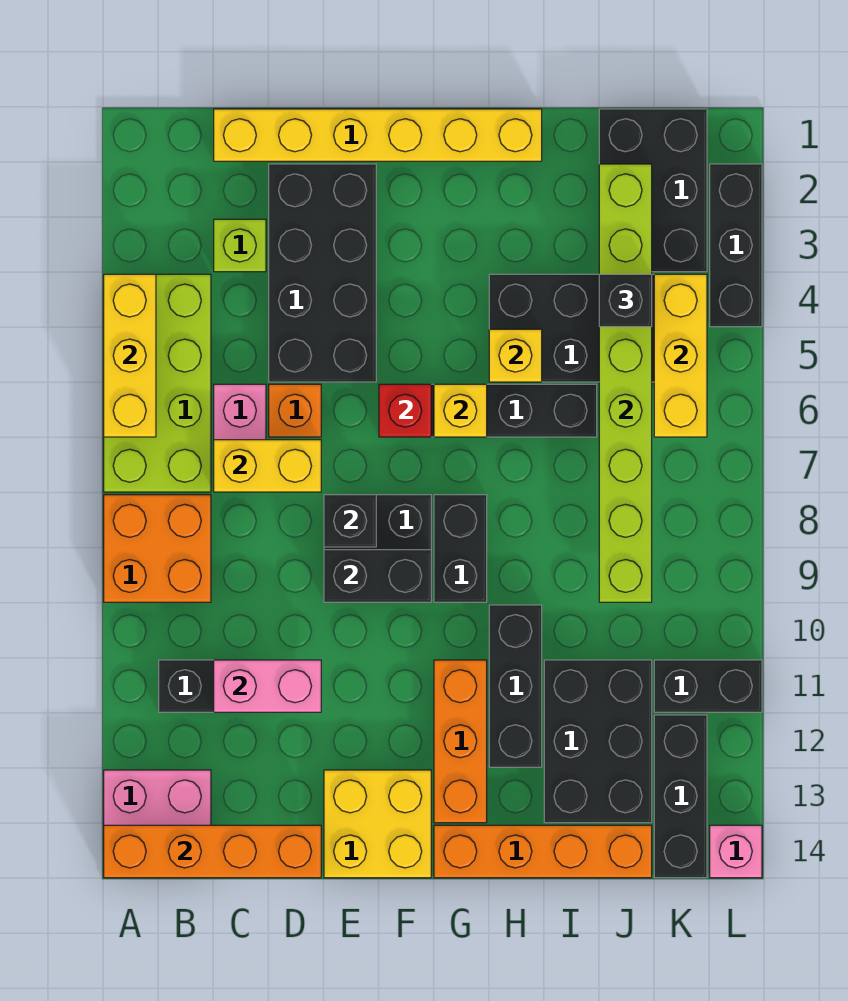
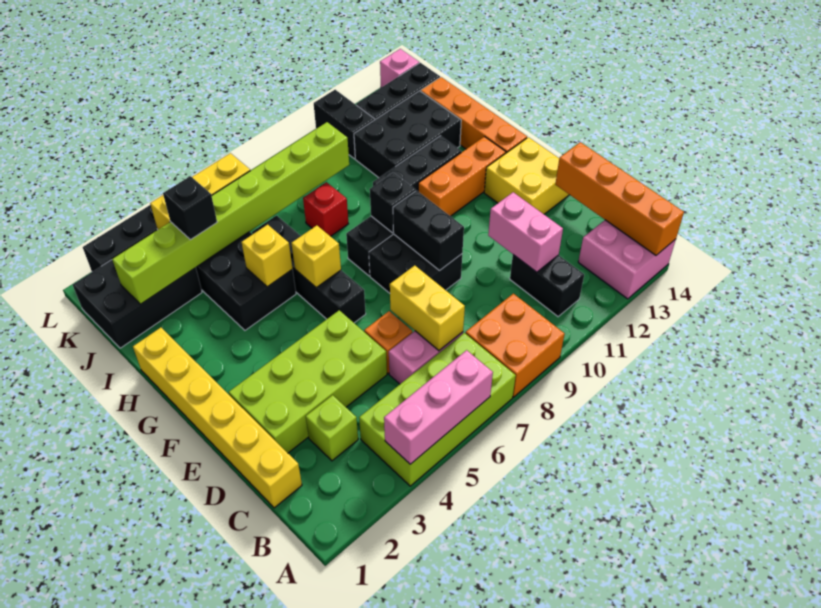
yellow brick A4:A6 level 2 -> pink brick A4:A6 level 2
black brick D2:E5 level 1 -> lime brick D2:E5 level 1
black brick E8 level 2 -> black brick G9 level 2
red brick F6 level 2 -> red brick I8 level 1

